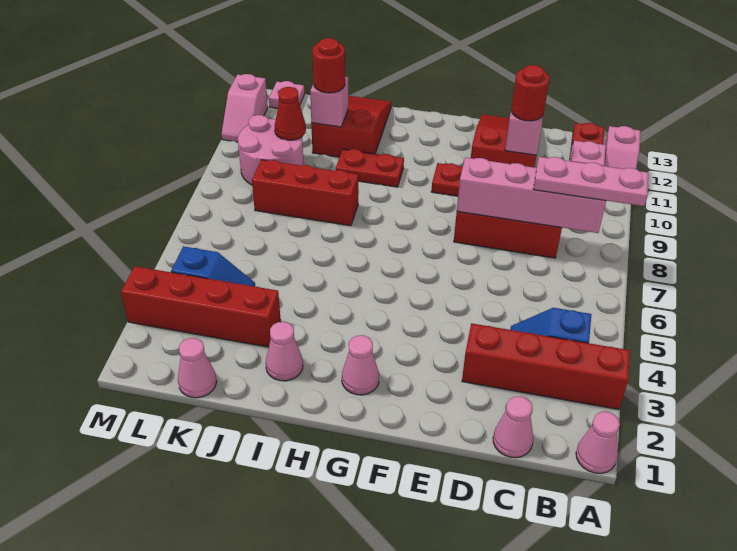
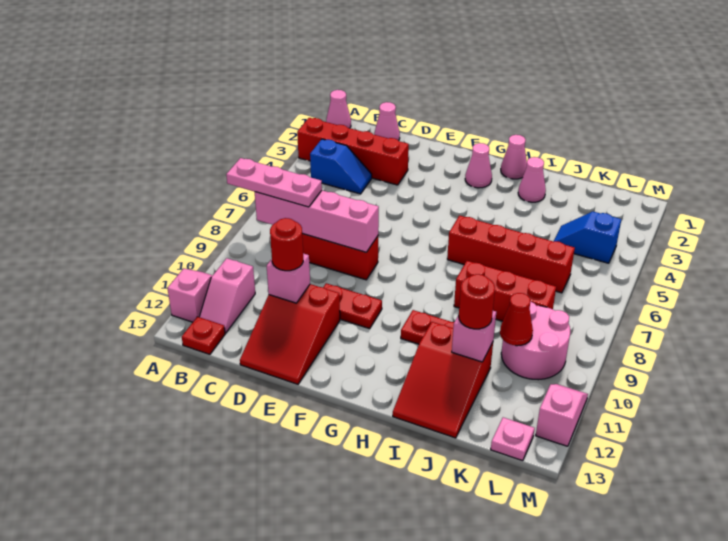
red brick J3:M3 level 1 -> red brick H6:K6 level 1
pink cone K1 level 1 -> pink cone H1 level 1

